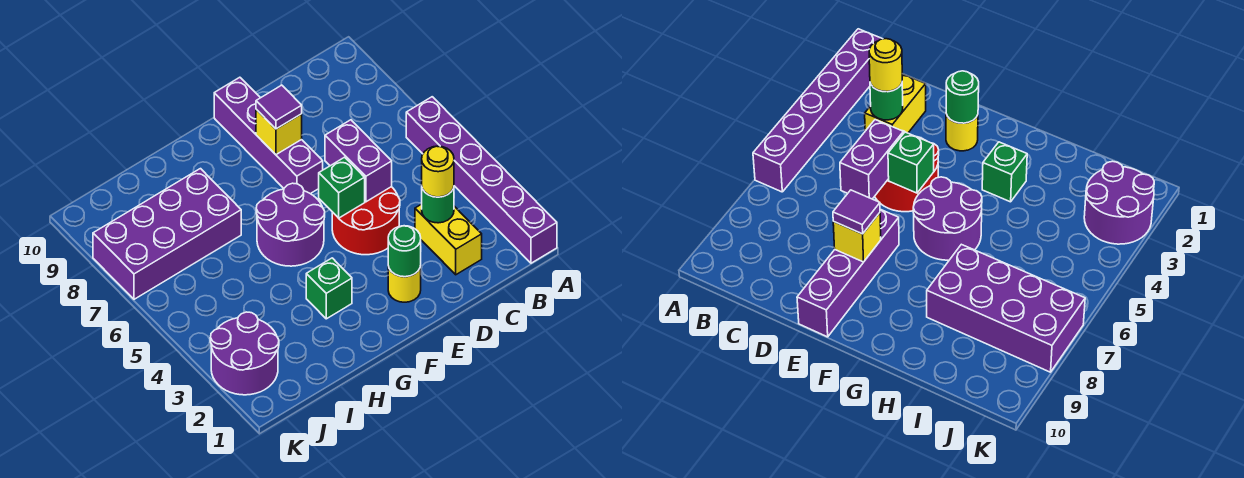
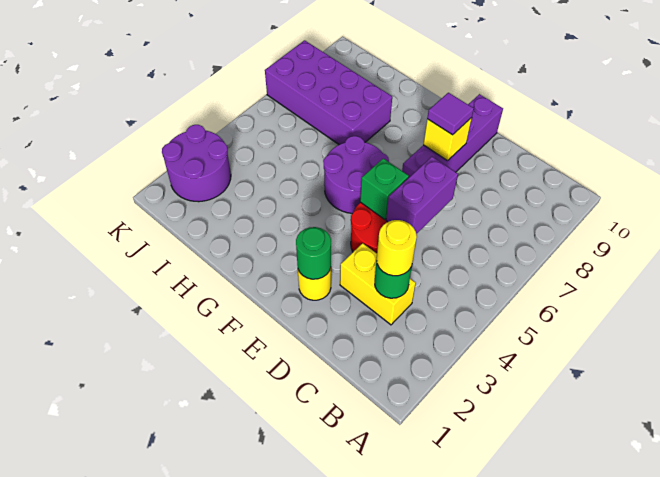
purple brick A1:A6 level 1 -> none
yellow brick C2:C3 level 1 -> yellow brick C3:D3 level 1
green brick G3 level 1 -> none

